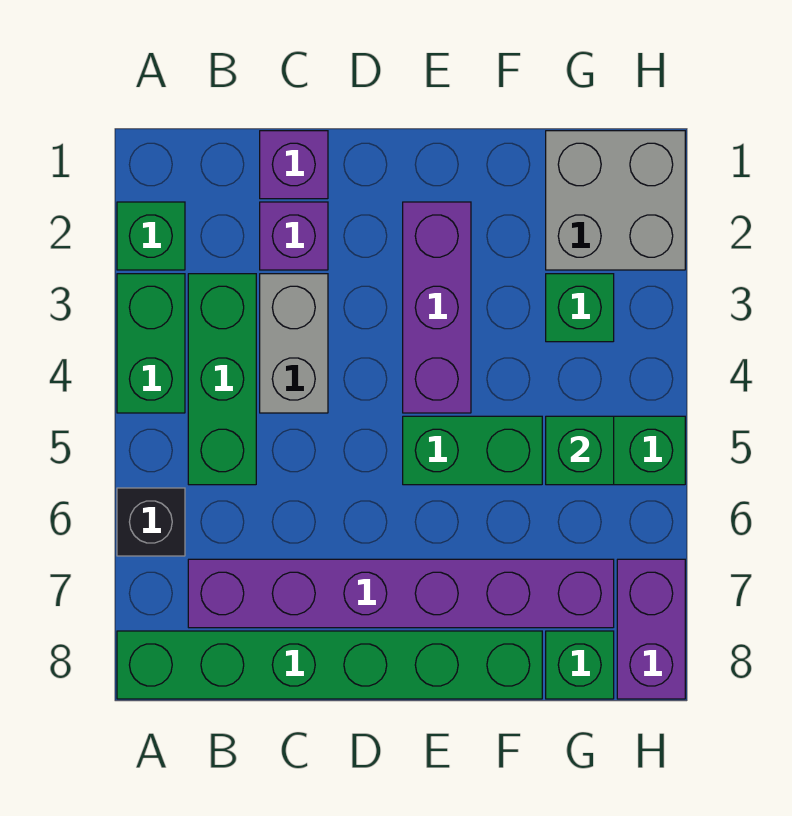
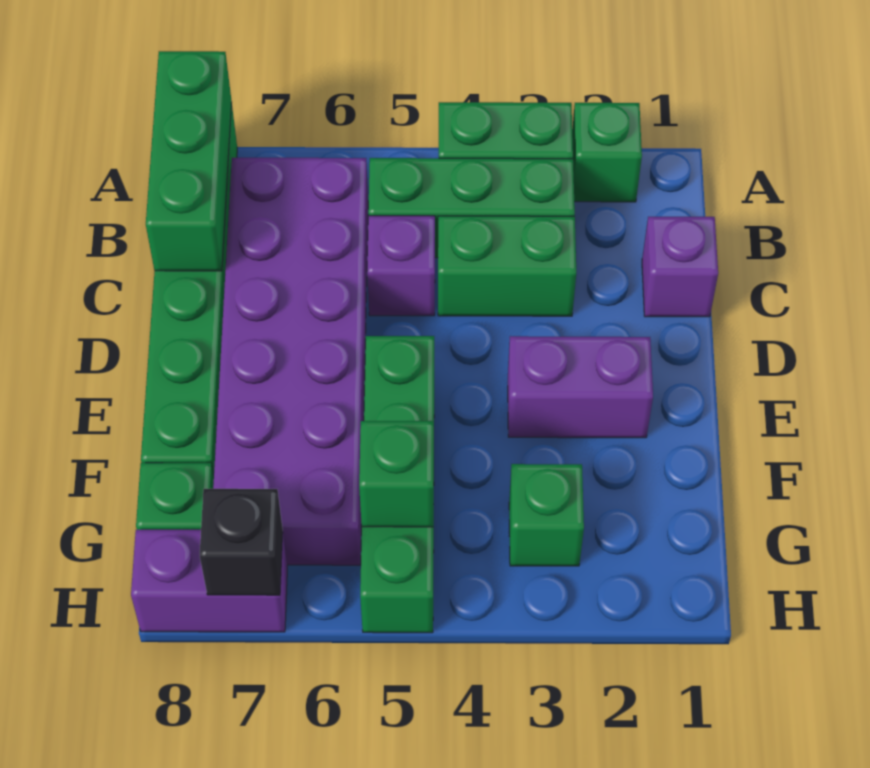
black brick A6 level 1 -> black brick H7 level 2
none -> green brick A8:C8 level 2
purple brick B7:G7 level 1 -> purple brick B6:G7 level 1
purple brick C2 level 1 -> purple brick C5 level 1
grey brick C3:C4 level 1 -> green brick C3:C4 level 1
purple brick E2:E4 level 1 -> purple brick E2:E3 level 1
grey brick G1:H2 level 1 -> none

